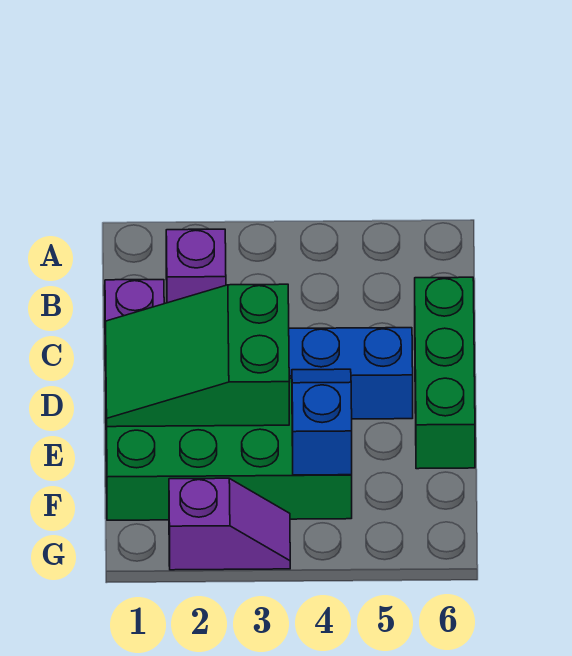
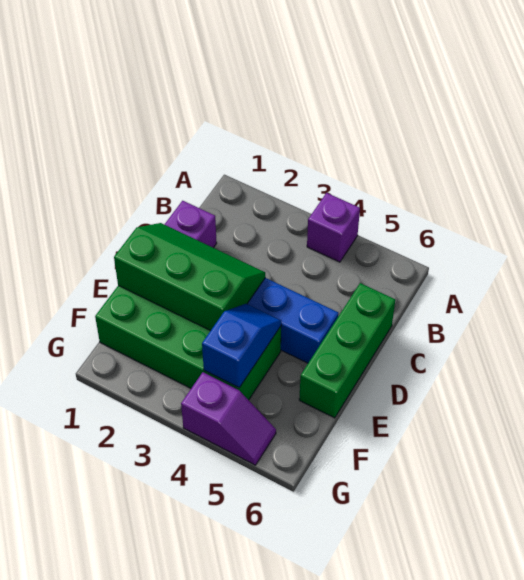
purple brick B2 level 1 -> purple brick A4 level 1
green slope D1:E3 level 2 top 3 -> green slope D1:E3 level 2 top E
purple slope G2:G3 level 1 top 2 -> purple slope G4:G5 level 1 top 4

